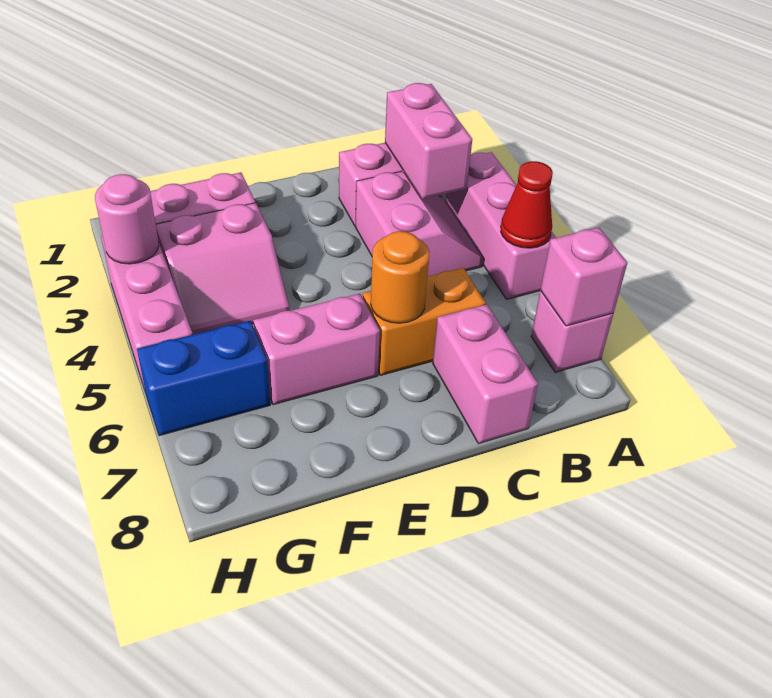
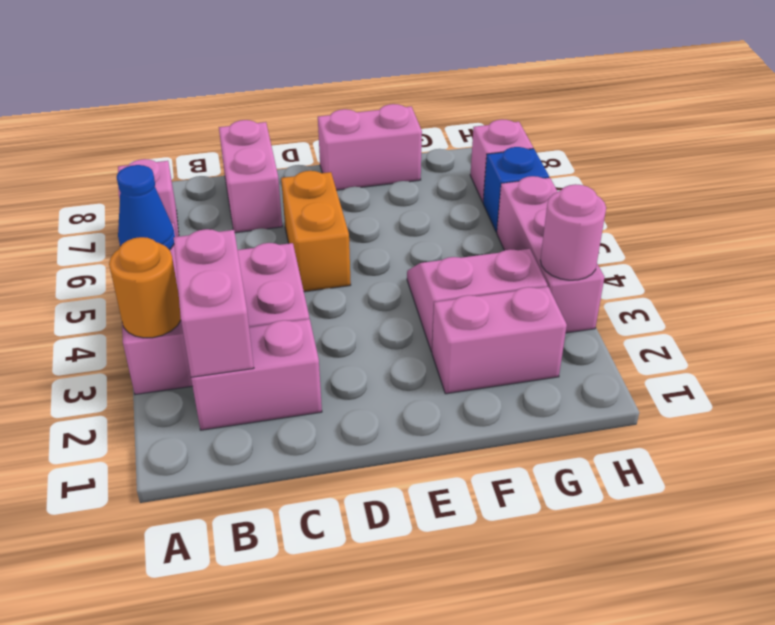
red cone A5 level 2 -> blue cone A5 level 2
pink brick A7 level 2 -> pink brick H7 level 1
orange brick C6:D6 level 1 -> orange brick D5:D6 level 1
orange round brick D6 level 2 -> orange round brick A3 level 2
pink brick E6:F6 level 1 -> pink brick E8:F8 level 1
blue brick G6:H6 level 1 -> blue brick H6 level 1

